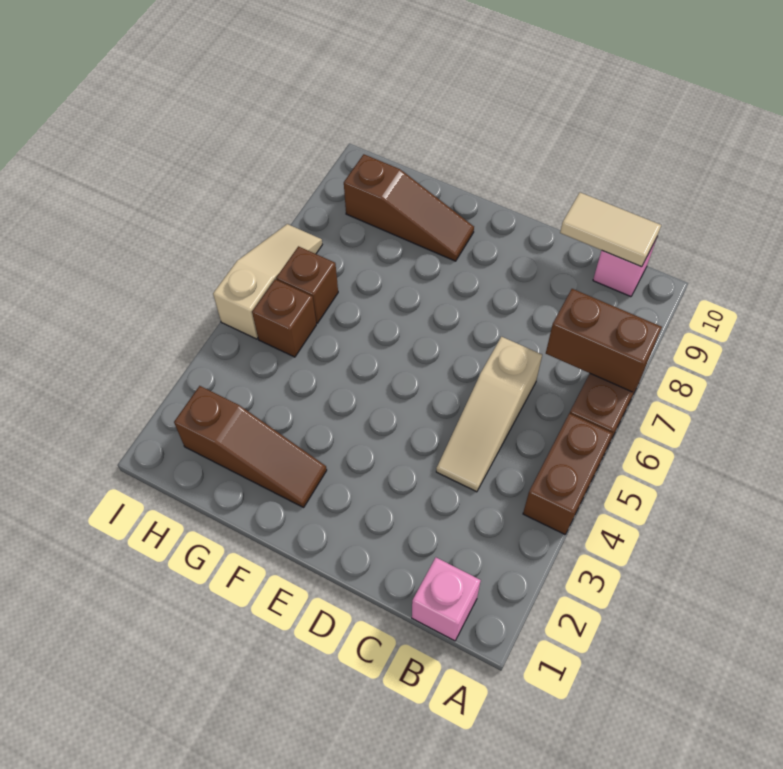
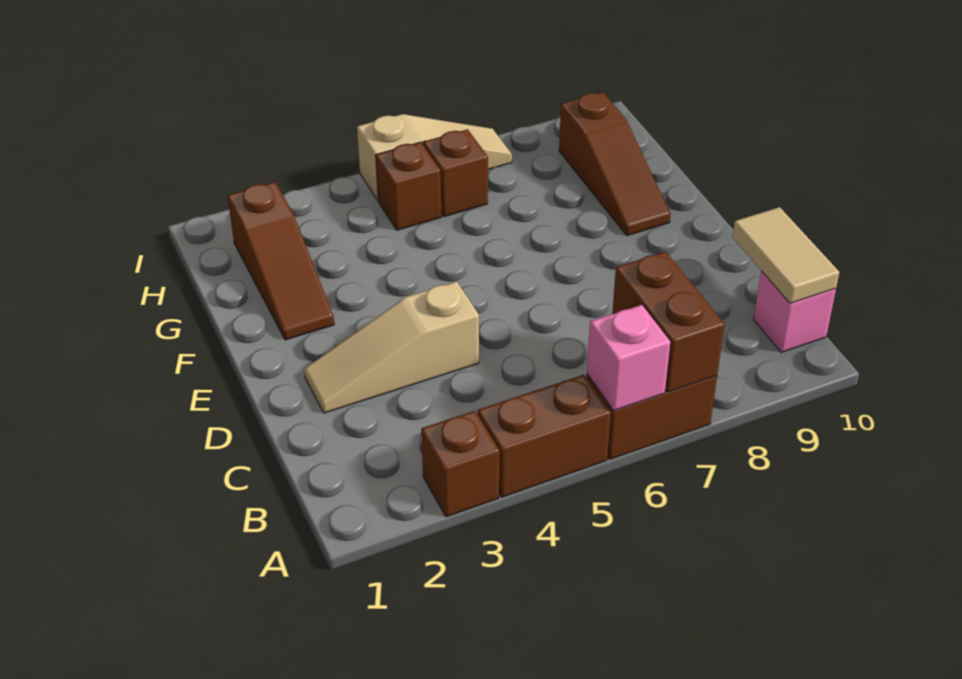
none -> brown brick A3 level 1
pink brick B1 level 1 -> pink brick A6 level 2
tan slope C4:C6 level 1 top 6 -> tan slope D2:D4 level 1 top 4

